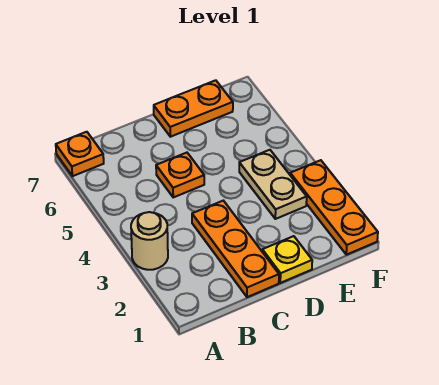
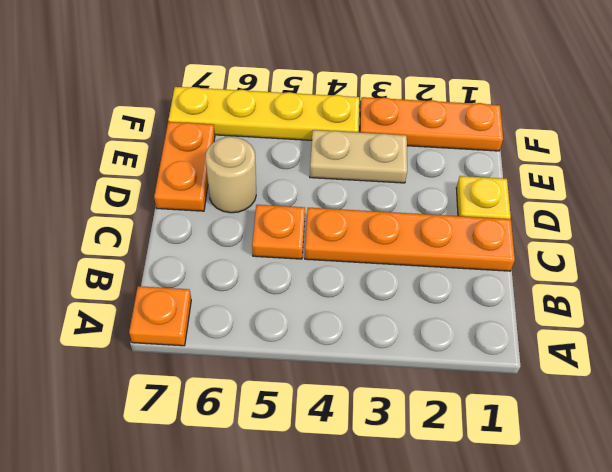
tan round brick A3 level 1 -> tan round brick D6 level 1
orange plate C1:C3 level 1 -> orange plate C1:C4 level 1
none -> yellow plate F4:F7 level 1

